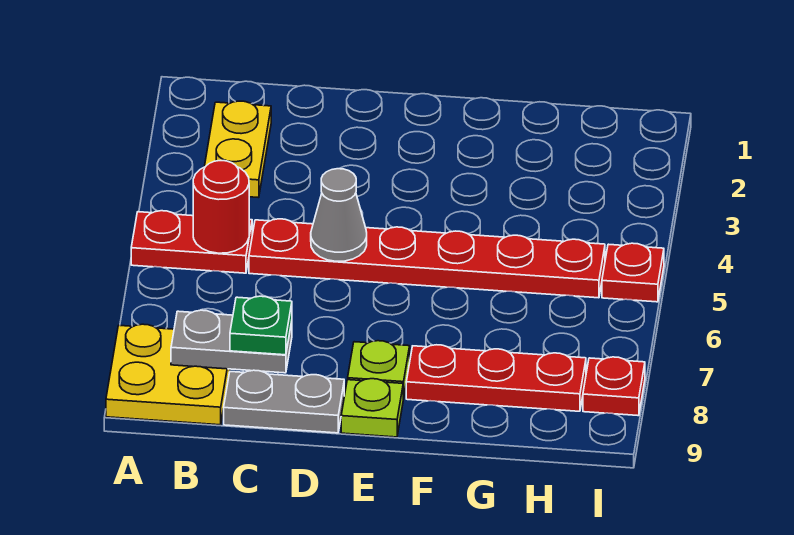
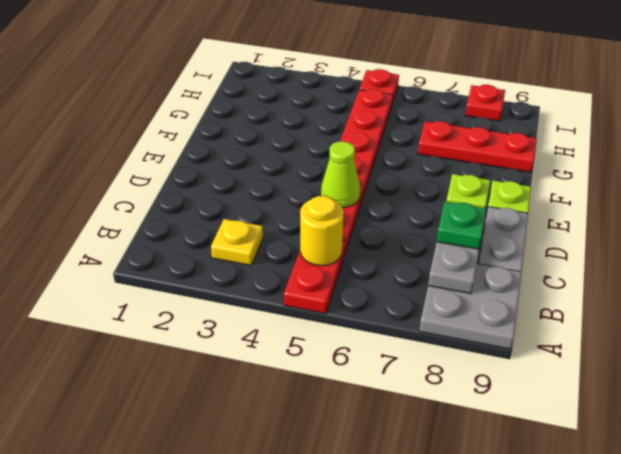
yellow plate A8:B9 level 1 -> grey plate A8:B9 level 1
yellow plate B2:B3 level 1 -> yellow plate B3 level 1
red round brick B5 level 2 -> yellow round brick B5 level 2
grey cone D5 level 2 -> lime cone D5 level 2
red plate F8:H8 level 1 -> red plate G7:G9 level 1

